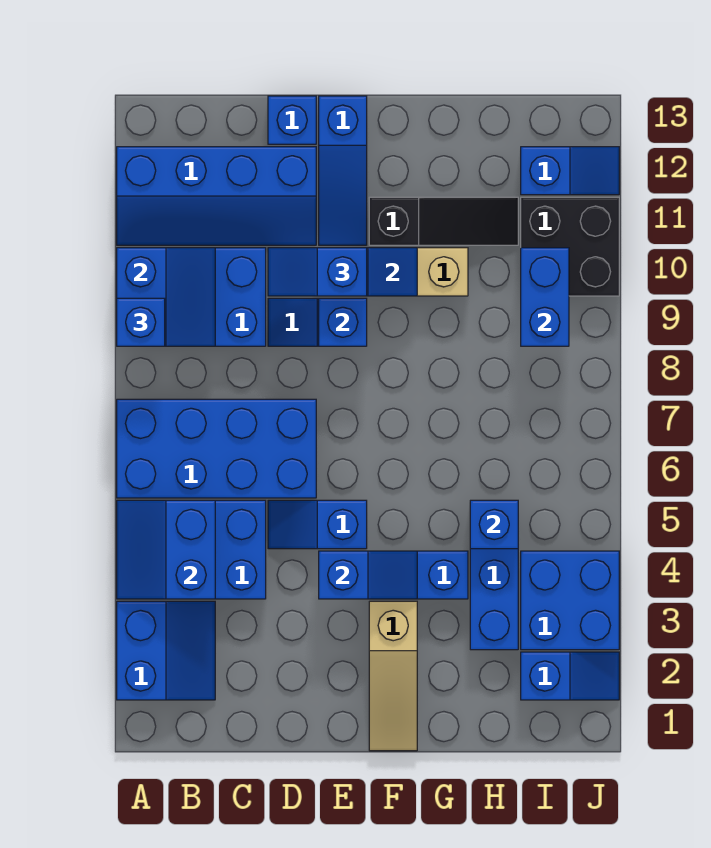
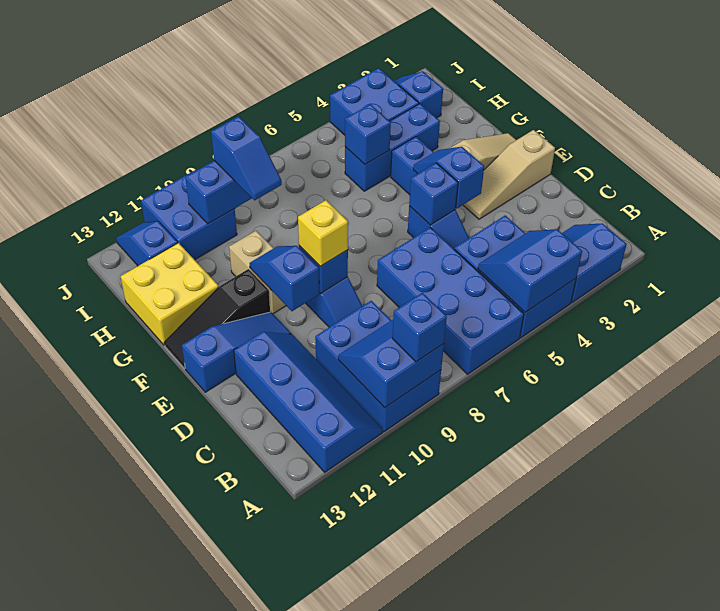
blue slope A4:B5 level 2 top B -> blue slope A4:B5 level 2 top A
blue slope D10:E10 level 3 top E -> blue slope H9:I9 level 3 top I
blue brick D13 level 1 -> blue brick E5 level 2
none -> tan slope E1:E3 level 1 top 1
none -> yellow brick E9 level 3
black slope F11:H11 level 1 top F -> black slope F11:F13 level 1 top 11
none -> yellow brick G12:H13 level 1
black brick I10:J11 level 1 -> blue brick I10:J11 level 1

